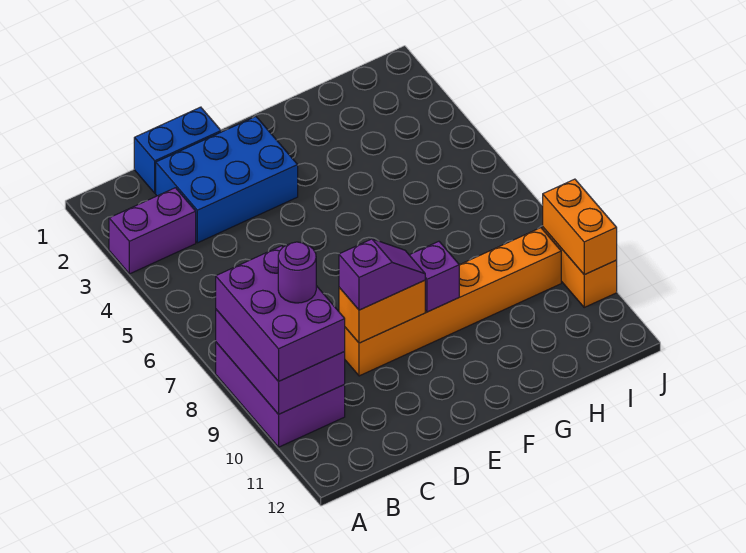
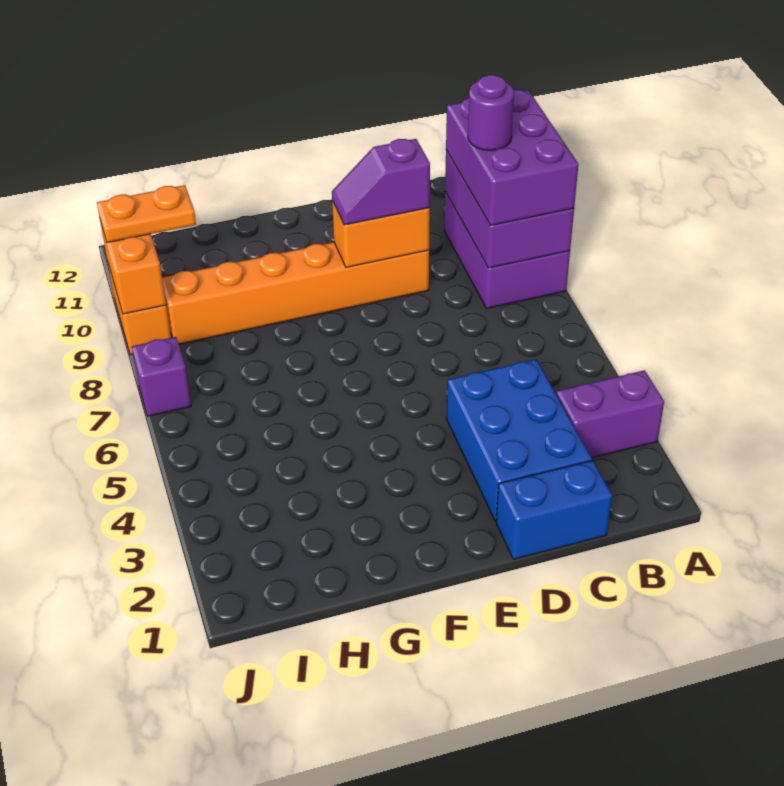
blue brick C2:E3 level 1 -> blue brick C2:D4 level 1
purple brick F9 level 2 -> purple brick J7 level 1
none -> orange plate I10:J10 level 3

